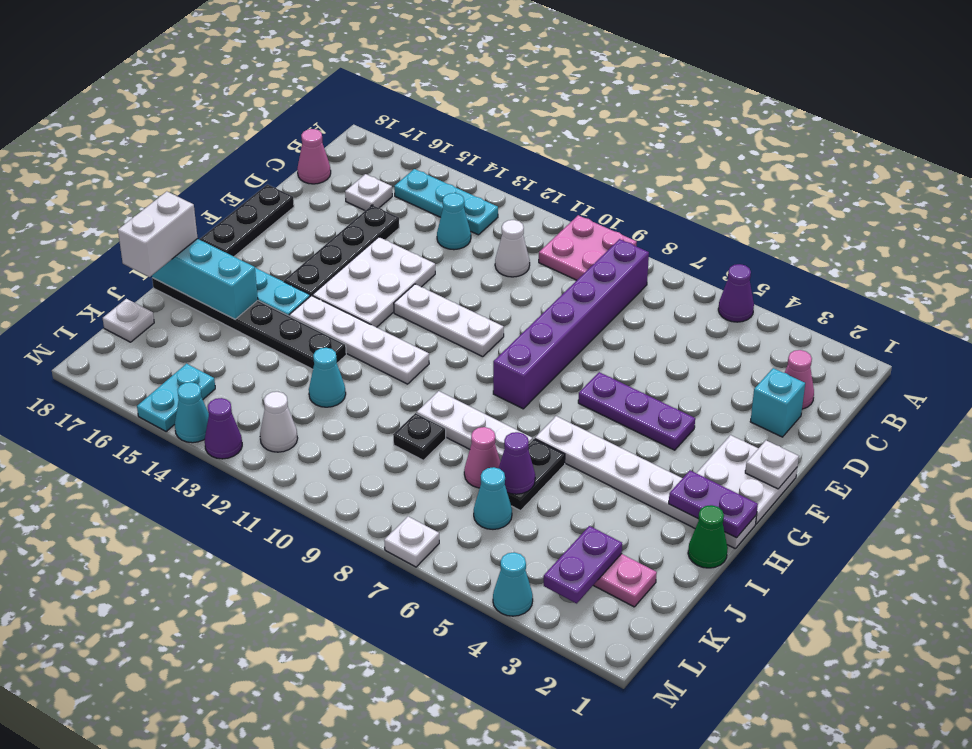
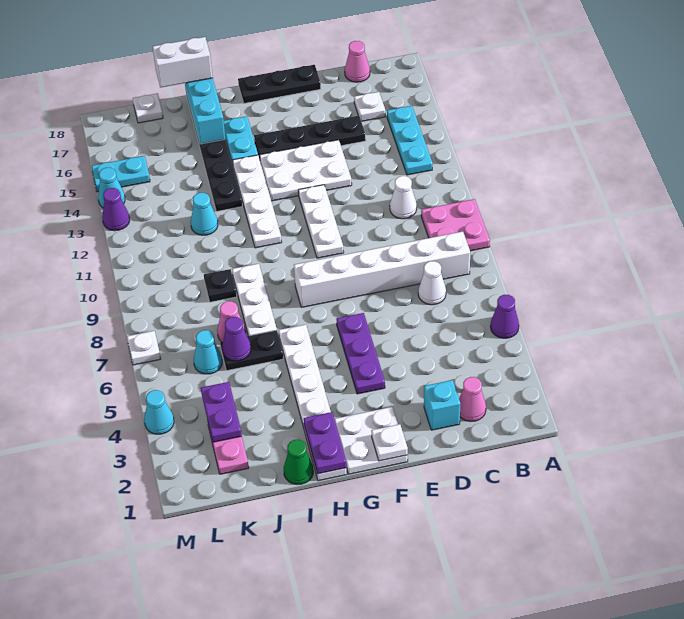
purple brick B8:G8 level 1 -> white brick B8:G8 level 1
cyan cone C13 level 1 -> none
purple plate K3:L3 level 2 -> purple plate K3:K4 level 2
white cone L12 level 1 -> white cone C7 level 1

